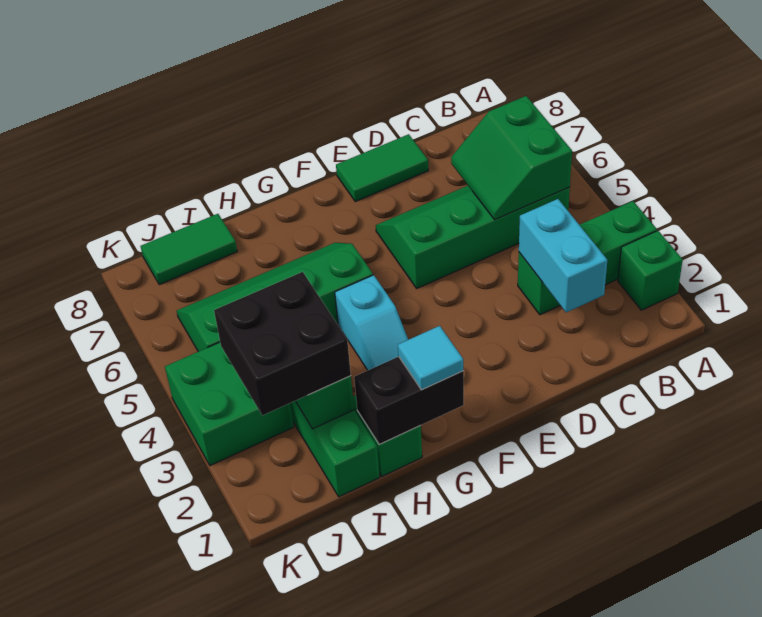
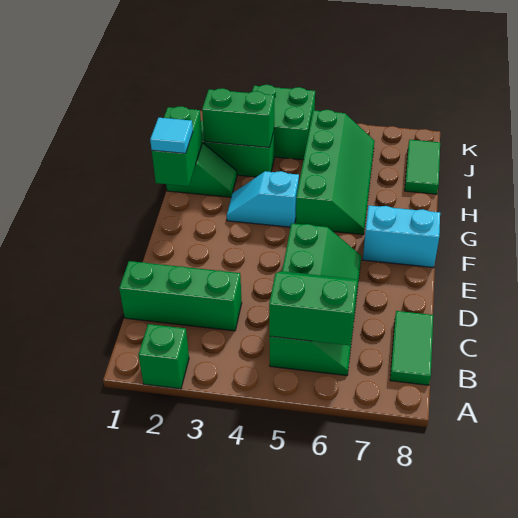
green brick A3:C3 level 1 -> green brick C1:C3 level 1
cyan brick C2:C3 level 2 -> cyan brick F7:F8 level 1
green tile D8:E8 level 1 -> green tile B8:C8 level 1
black brick G1:H1 level 2 -> green brick G1:H1 level 2
black brick I2:J3 level 3 -> none

